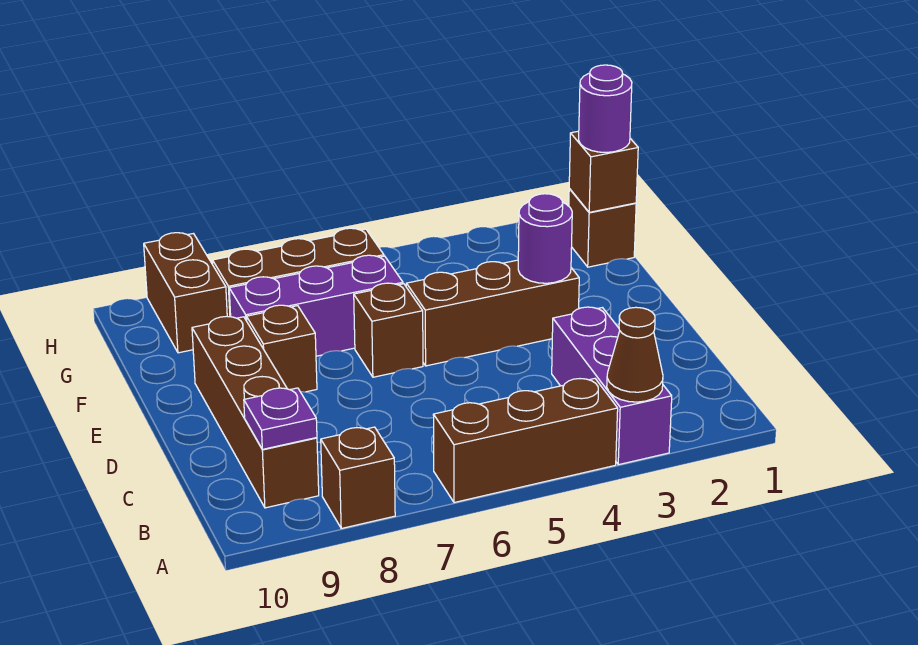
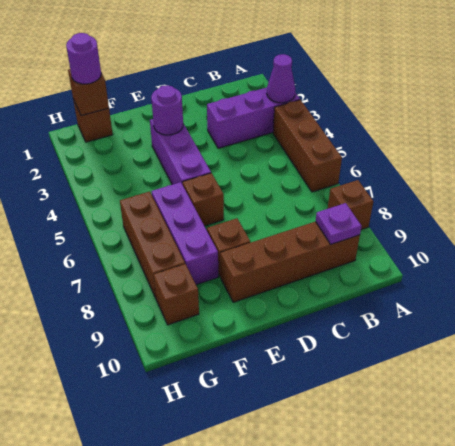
brown cone A3 level 2 -> purple cone A3 level 2
brown brick E3:E5 level 1 -> purple brick E3:E5 level 1
brown brick G9:H9 level 1 -> brown brick G9 level 1

